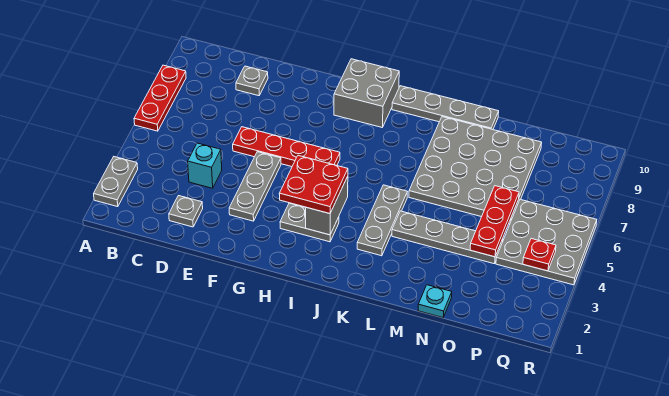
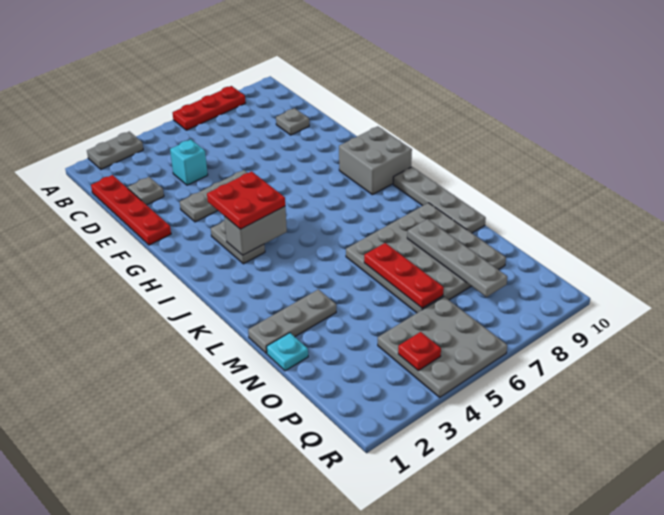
red plate E6:H6 level 1 -> red plate C1:F1 level 1
grey plate K3:K5 level 1 -> grey plate M1:M3 level 1
grey plate L4:O4 level 1 -> grey plate M8:P8 level 2
red plate O4:O6 level 2 -> red plate M6:O6 level 2

